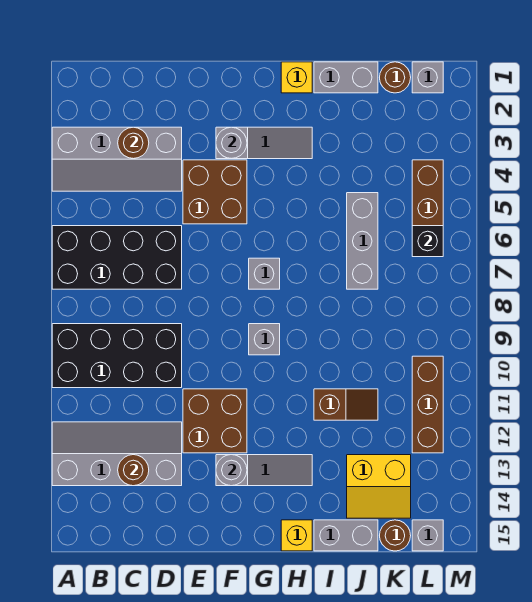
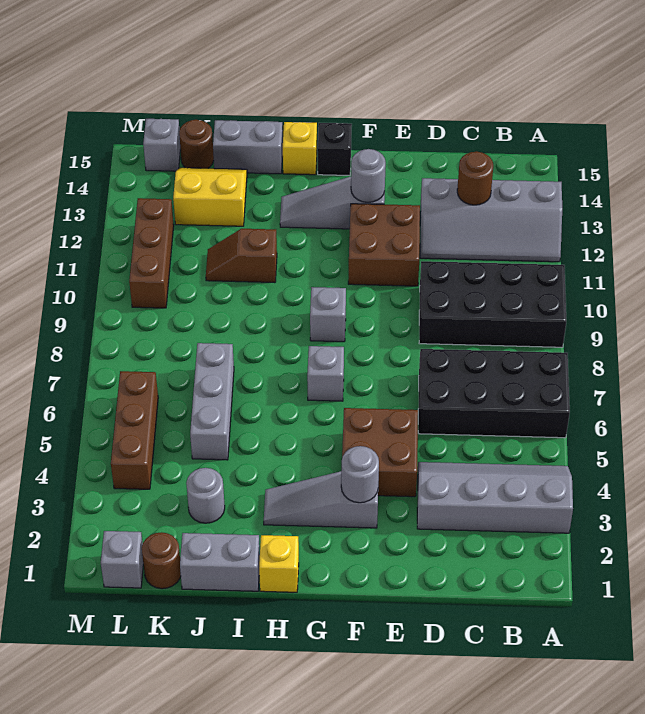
brown round brick C3 level 2 -> none
none -> grey round brick J3 level 1
black brick L6 level 2 -> black brick G15 level 1

